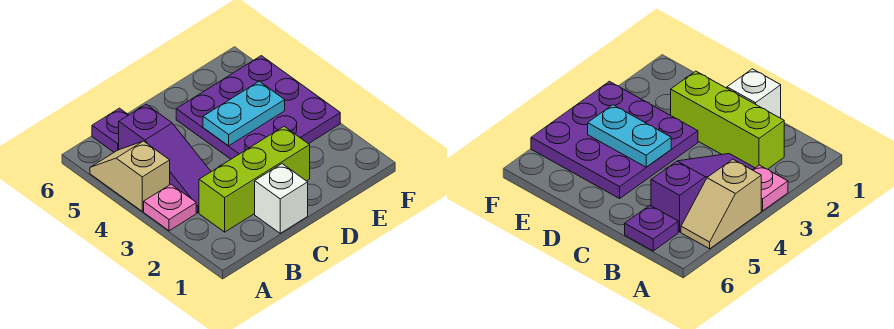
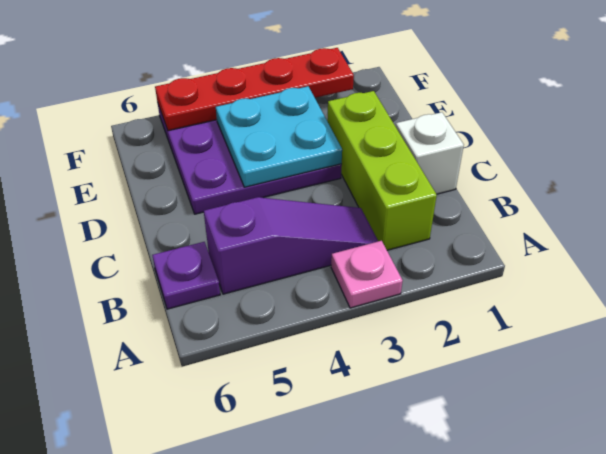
tan slope A4:A5 level 1 top 4 -> none
cyan plate D4:E4 level 2 -> cyan plate D3:E4 level 2
none -> red plate F2:F5 level 2

